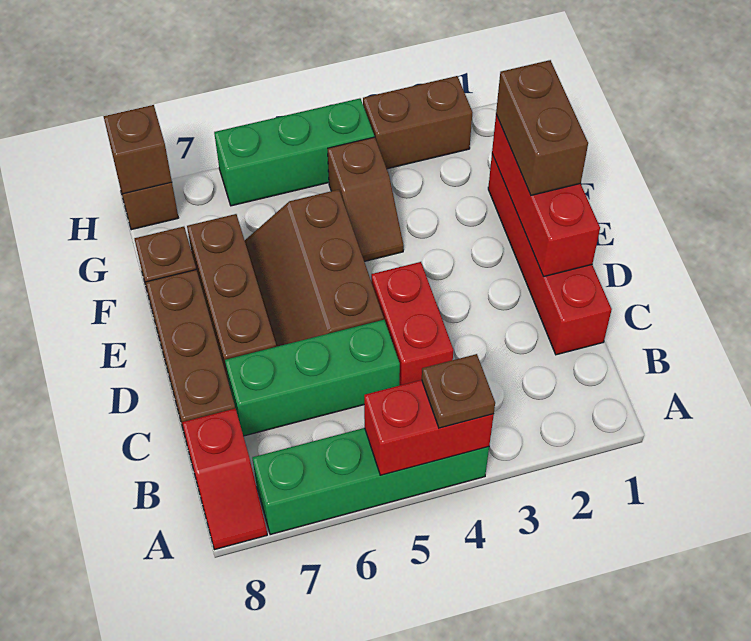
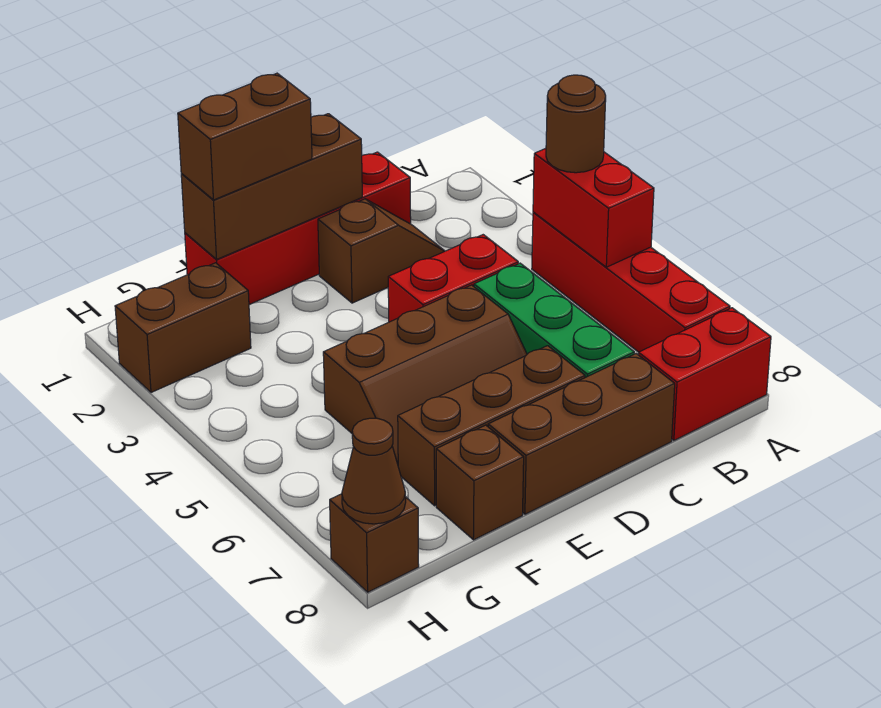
green brick A4:A7 level 1 -> red brick A4:A7 level 1
brown plate A4 level 3 -> brown round brick A4 level 3
red slope A8:B8 level 1 top B -> red brick A8:B8 level 1
red brick D1:F1 level 2 -> brown brick D1:F1 level 2
brown slope F4:G4 level 1 top G -> brown slope C2:D2 level 1 top D
brown brick H2:H3 level 1 -> brown brick G2:H2 level 1
green brick H4:H6 level 1 -> none
brown brick H8 level 2 -> brown cone H8 level 2

